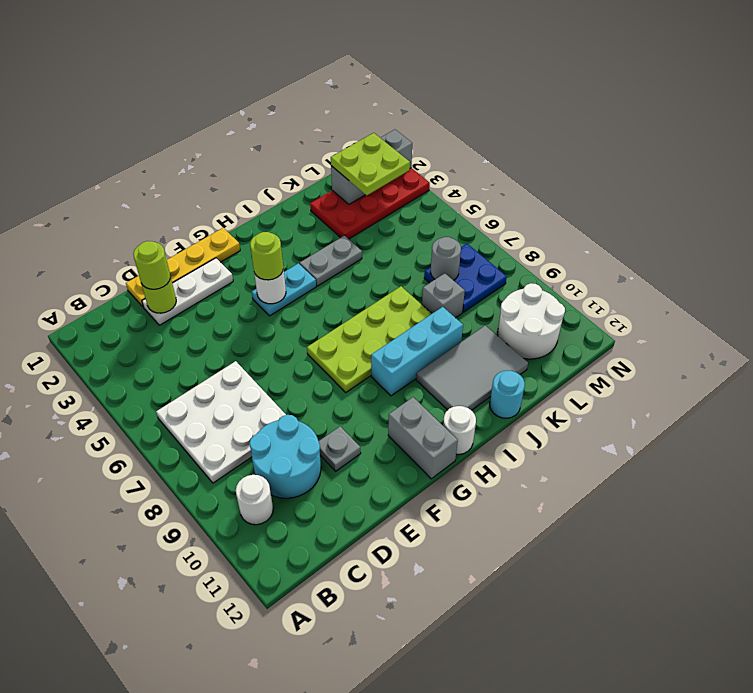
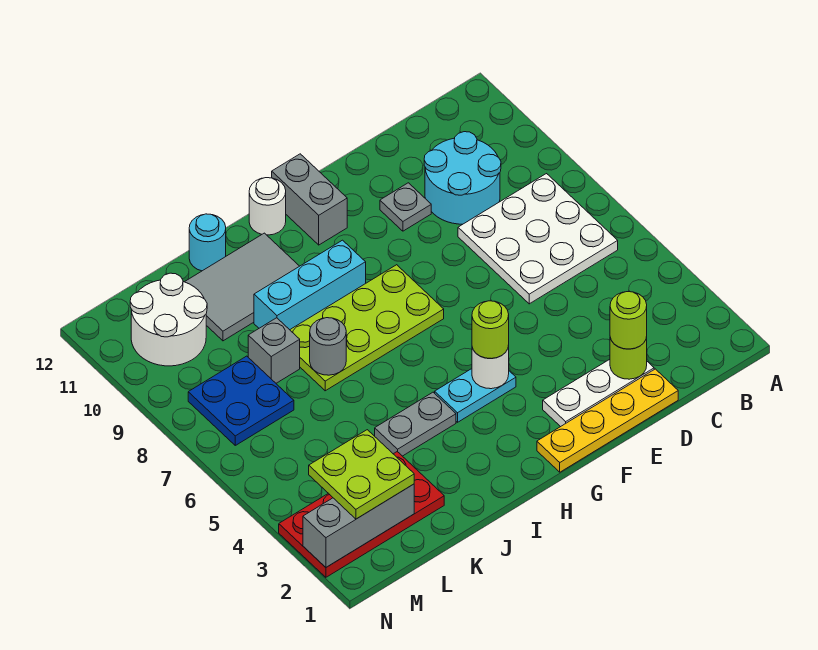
white round brick B10 level 1 -> none
grey round brick L7 level 2 -> grey round brick J7 level 2

